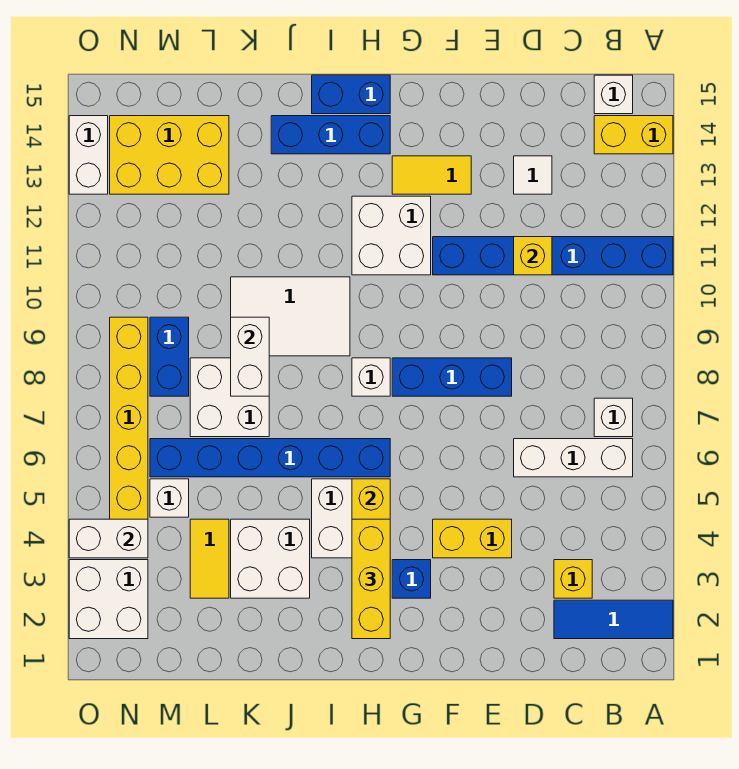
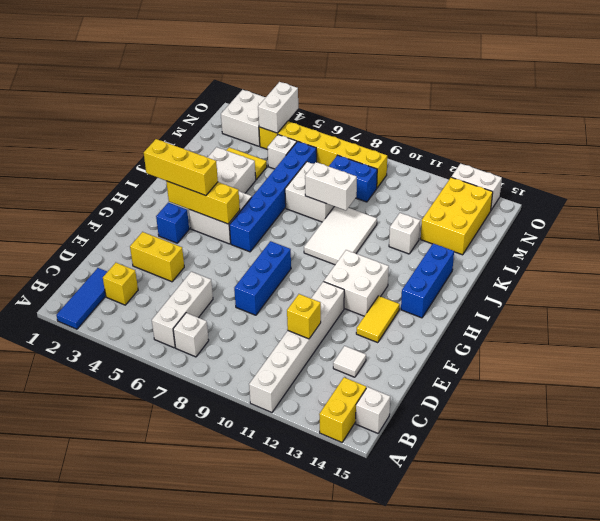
blue brick A11:F11 level 1 -> white brick A11:F11 level 1
yellow brick E4:F4 level 1 -> yellow brick E3:E4 level 1
white brick H8 level 1 -> white brick K12 level 1
blue brick H15:I15 level 1 -> none

